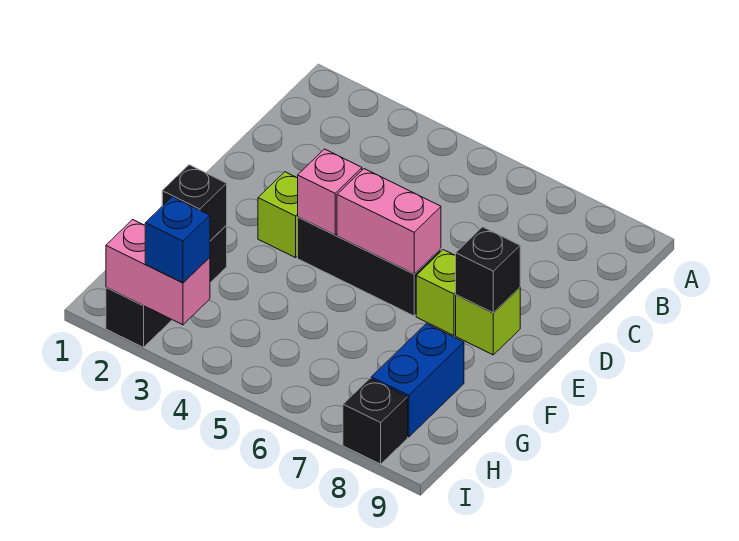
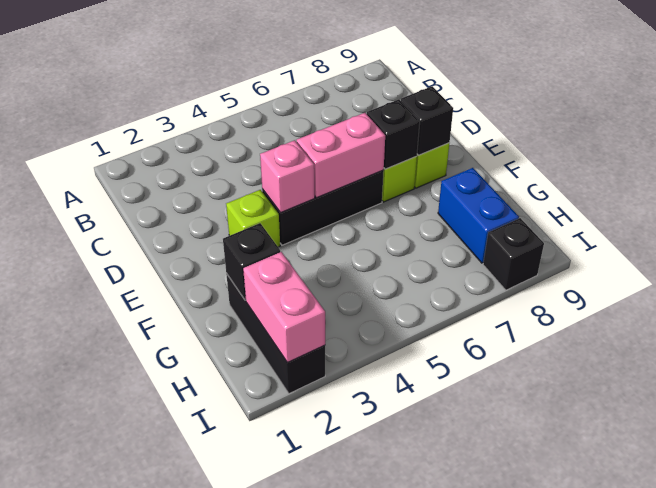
none -> black brick E7 level 2
pink brick I2:I3 level 2 -> pink brick H2:I2 level 2
blue brick I3 level 3 -> none

